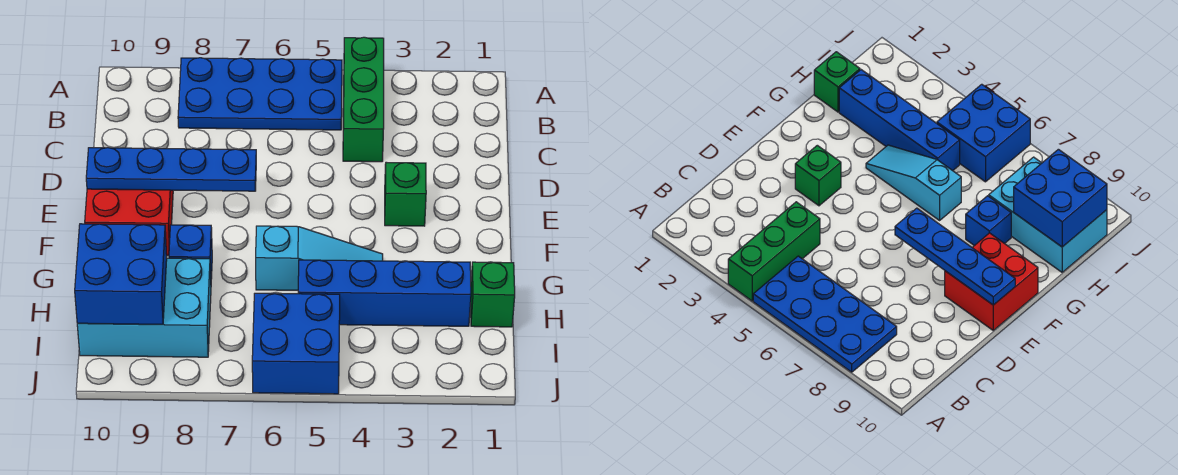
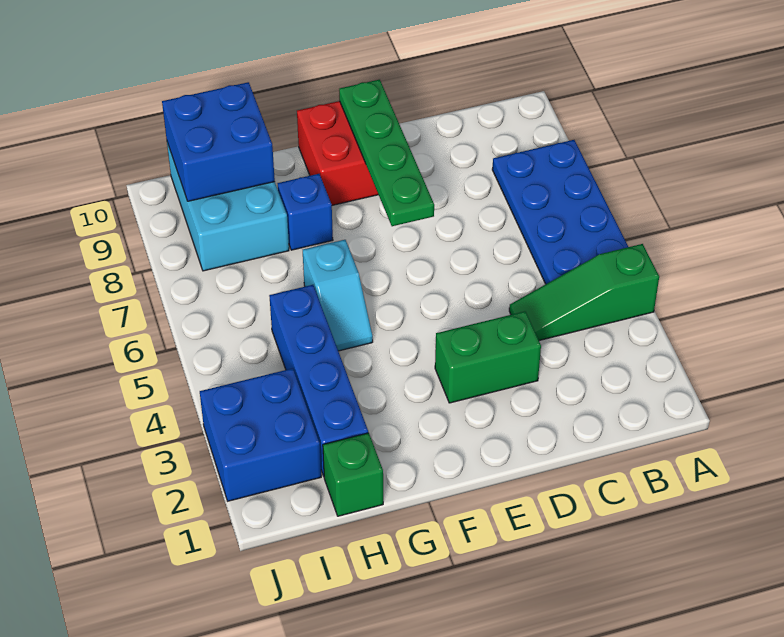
green brick A4:C4 level 1 -> green slope A4:C4 level 1 top A
green brick E3 level 1 -> green brick D3:E3 level 1
blue plate E7:E10 level 2 -> green plate E7:E10 level 2
cyan slope G4:G6 level 1 top 6 -> cyan slope G5:G6 level 1 top 6
blue brick I5:J6 level 1 -> blue brick I2:J3 level 1

